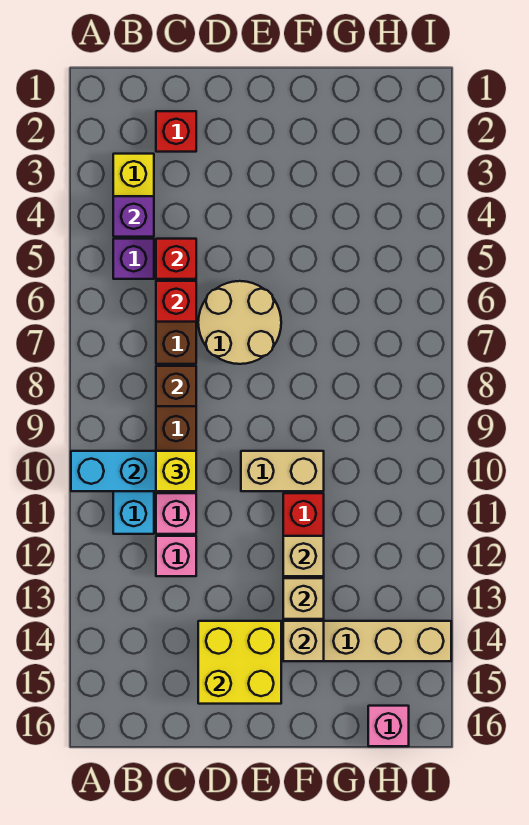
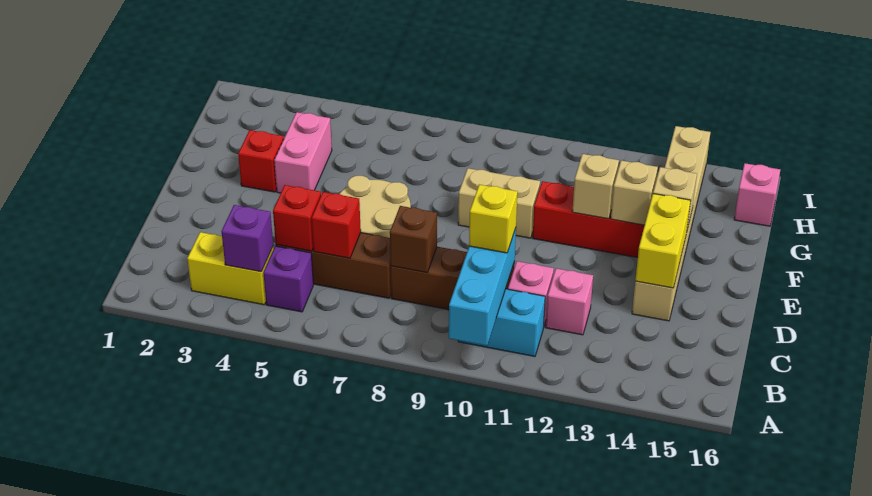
red brick C2 level 1 -> red brick F3 level 1
yellow brick D14:E15 level 2 -> yellow brick D14:E14 level 2
tan brick E10:F10 level 1 -> tan brick F9:F10 level 1
none -> pink brick F4:G4 level 1

